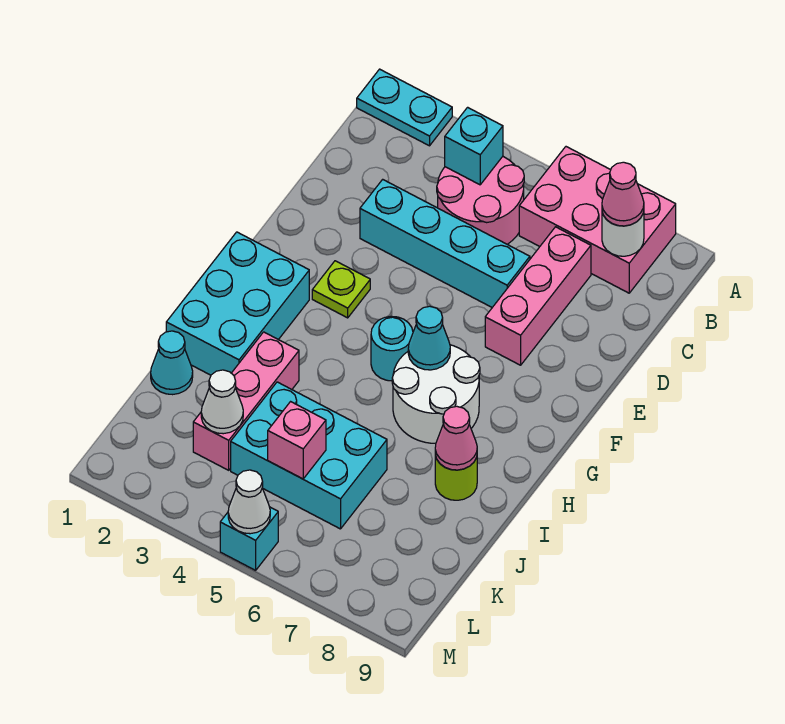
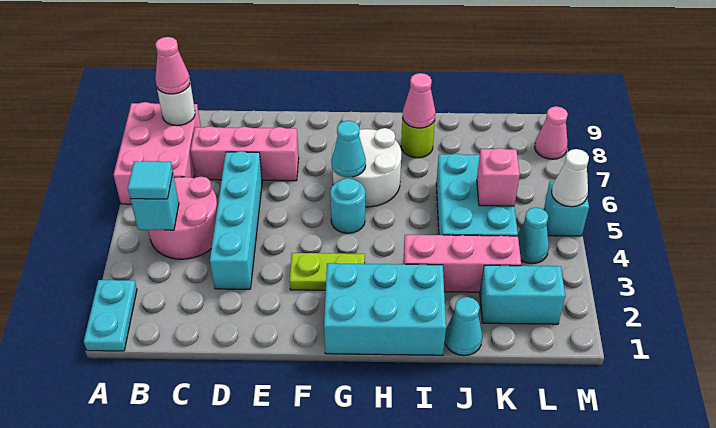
none -> cyan tile B4 level 3
lime plate F3 level 1 -> lime plate F3:G3 level 1
none -> cyan brick K2:L2 level 1
white cone K3 level 2 -> none
none -> cyan cone L4 level 1
none -> pink cone M8 level 1

